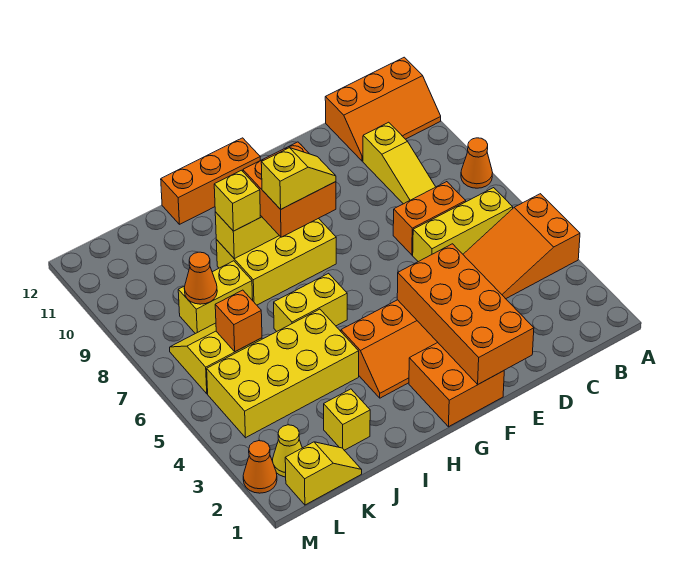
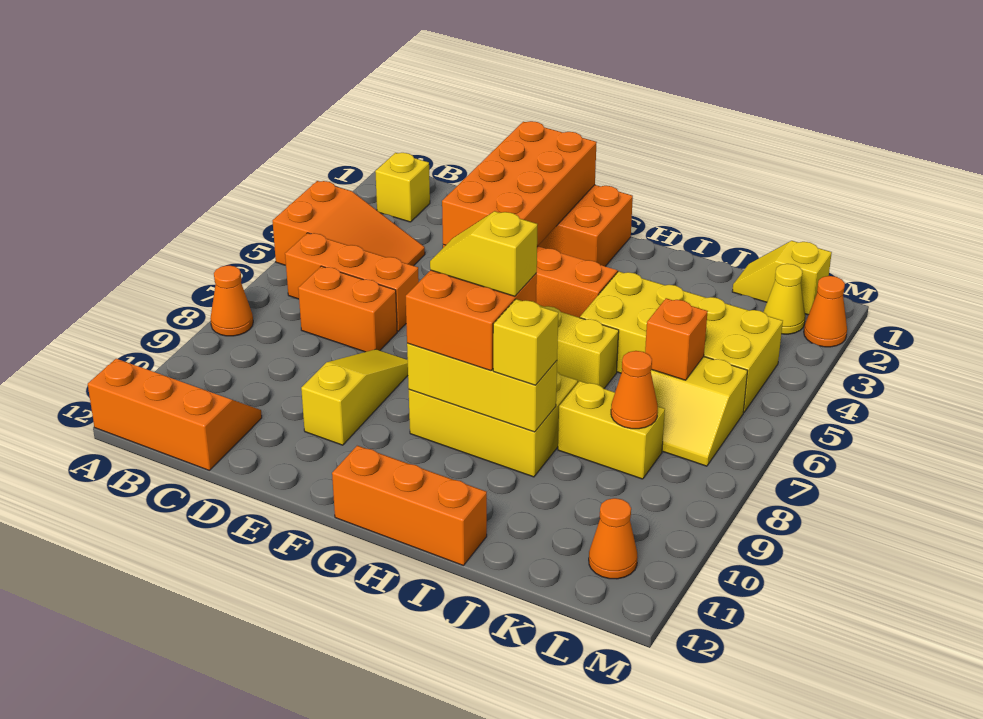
yellow brick B6:D6 level 1 -> orange brick B6:D6 level 1
yellow slope C8:C10 level 1 top 10 -> yellow slope E8:E10 level 1 top 10
yellow brick J2 level 1 -> yellow brick B2 level 1
none -> orange cone L11 level 1

